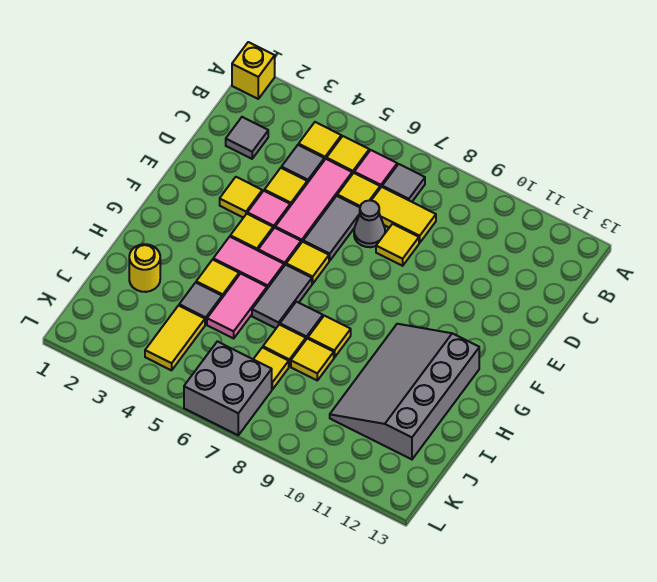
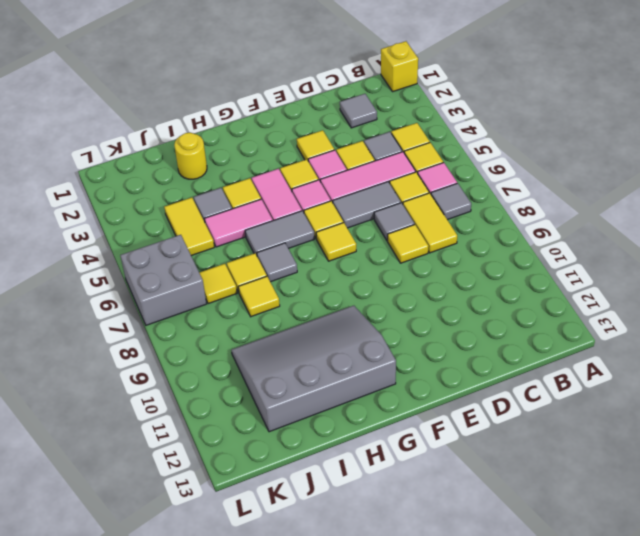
grey cone D7 level 1 -> grey tile D7 level 1
yellow tile H8 level 1 -> yellow tile F7 level 1
yellow tile J4:K4 level 1 -> yellow tile J4:J5 level 1

